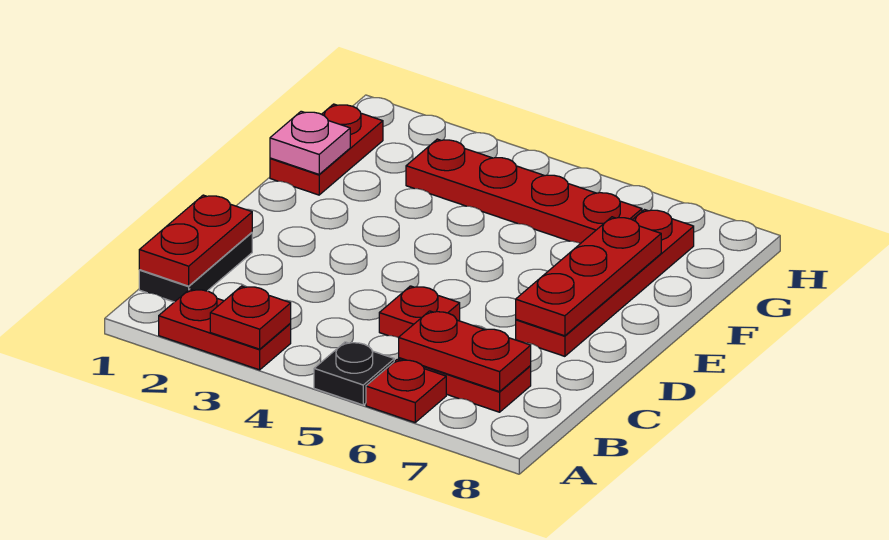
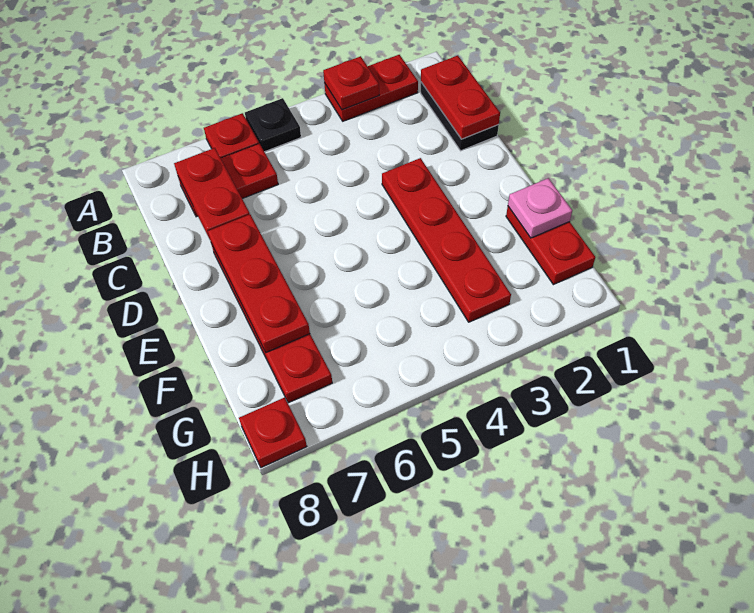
red plate B6:B7 level 2 -> red plate B7:C7 level 2
red plate C5 level 1 -> red plate H8 level 1
red plate G3:G6 level 1 -> red plate D3:G3 level 1

